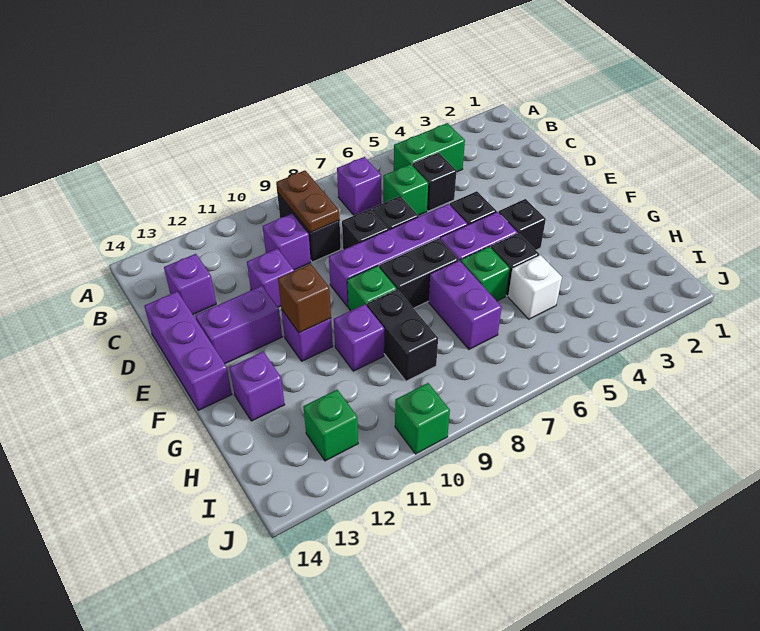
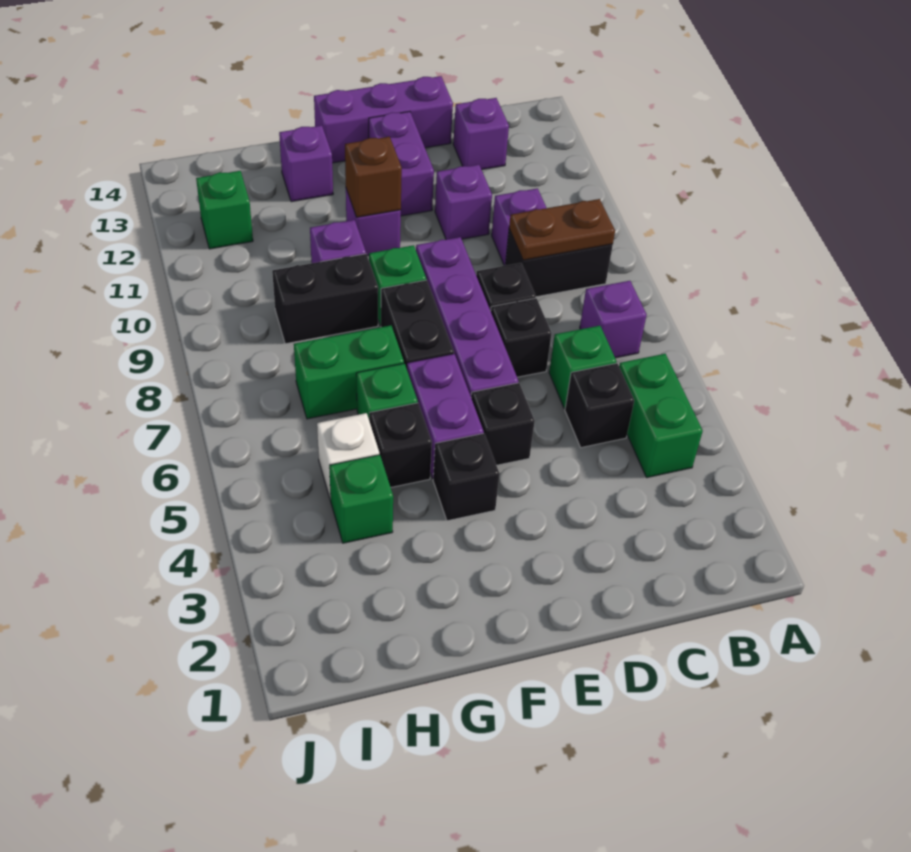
purple brick G7:H7 level 1 -> green brick G7:H7 level 1
green brick J10 level 1 -> green brick H4 level 1

